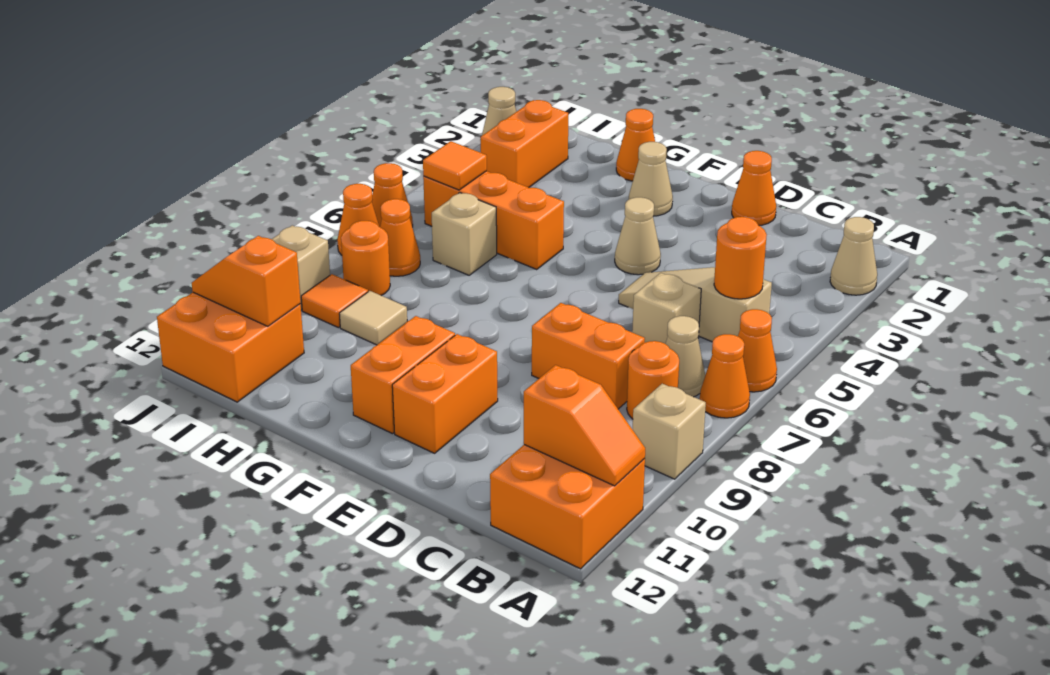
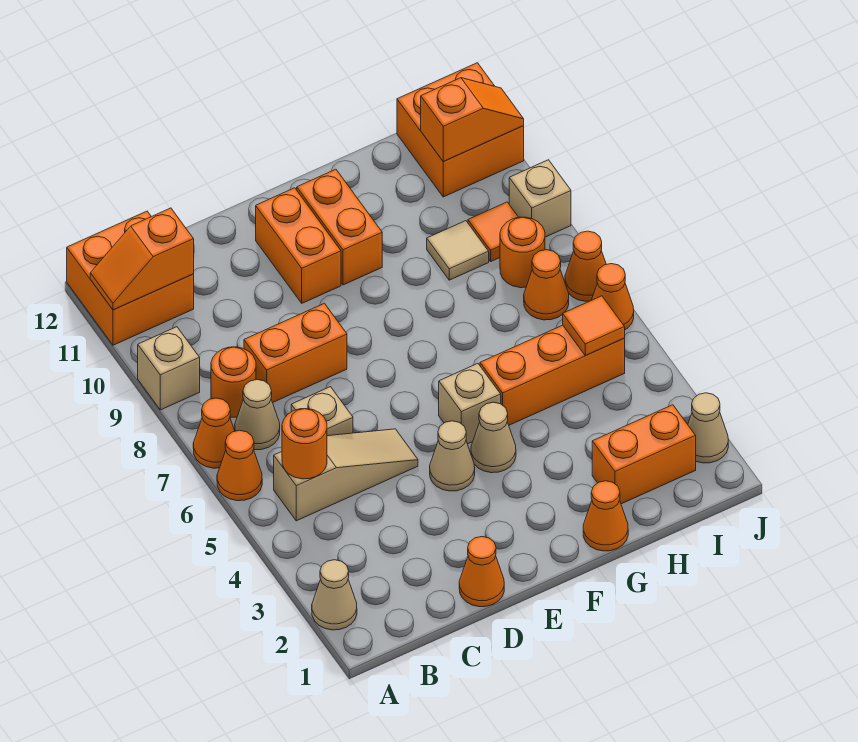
tan cone F2 level 1 -> tan cone F4 level 1
tan brick H6 level 1 -> tan brick F5 level 1
orange brick I2:I3 level 1 -> orange brick H2:I2 level 1

